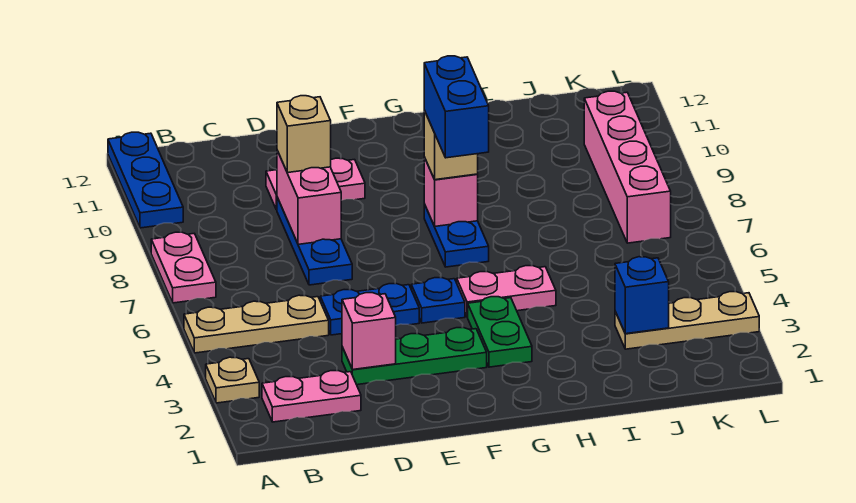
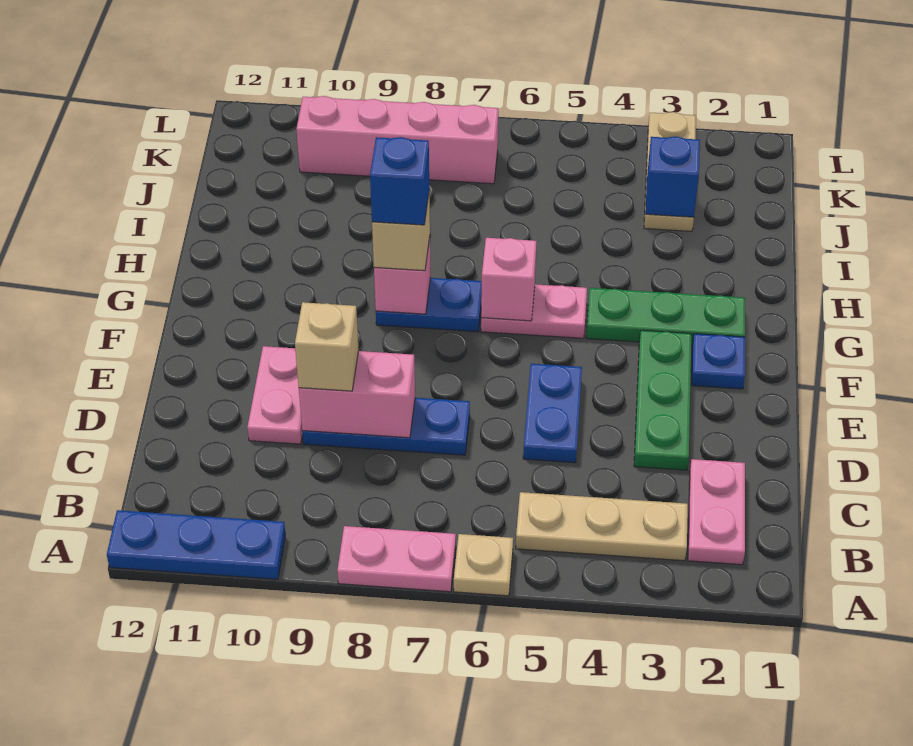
tan plate A3 level 1 -> tan plate A6 level 1
tan plate A5:C5 level 1 -> tan plate B3:B5 level 1
pink brick D3 level 2 -> pink brick G6 level 2
blue plate F5 level 1 -> blue plate F2 level 1
green plate G3:G4 level 1 -> green plate G2:G4 level 1
pink plate G5:H5 level 1 -> pink plate G5:G6 level 1
blue brick G7:G8 level 4 -> blue brick G8 level 4

